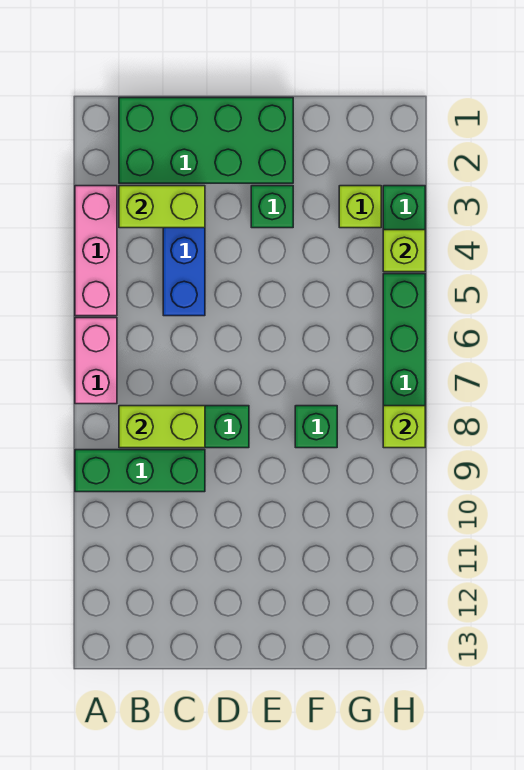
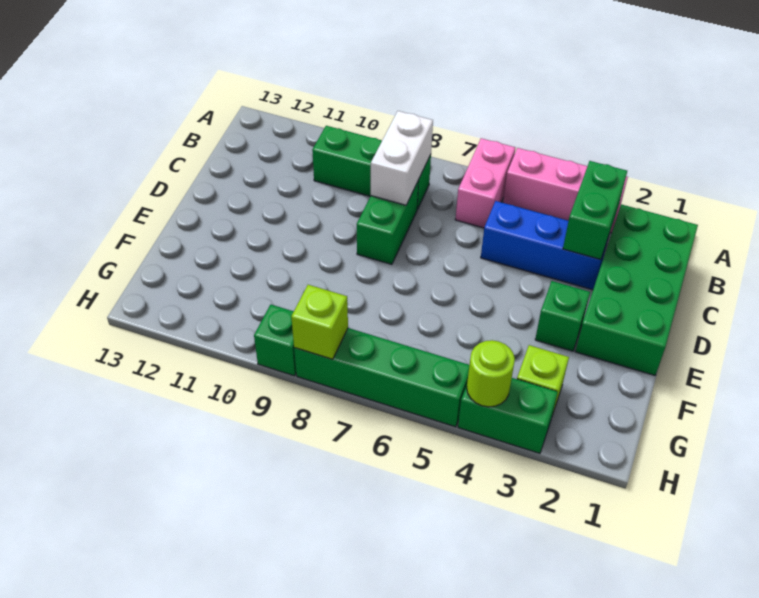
pink brick A6:A7 level 1 -> pink brick A6:B6 level 1
green brick A9:C9 level 1 -> green brick B8:B10 level 1
lime brick B3:C3 level 2 -> green brick B3:C3 level 2
lime brick B8:C8 level 2 -> white brick B8:C8 level 2
green brick F8 level 1 -> green brick H9 level 1
lime brick H4 level 2 -> lime round brick H4 level 2

